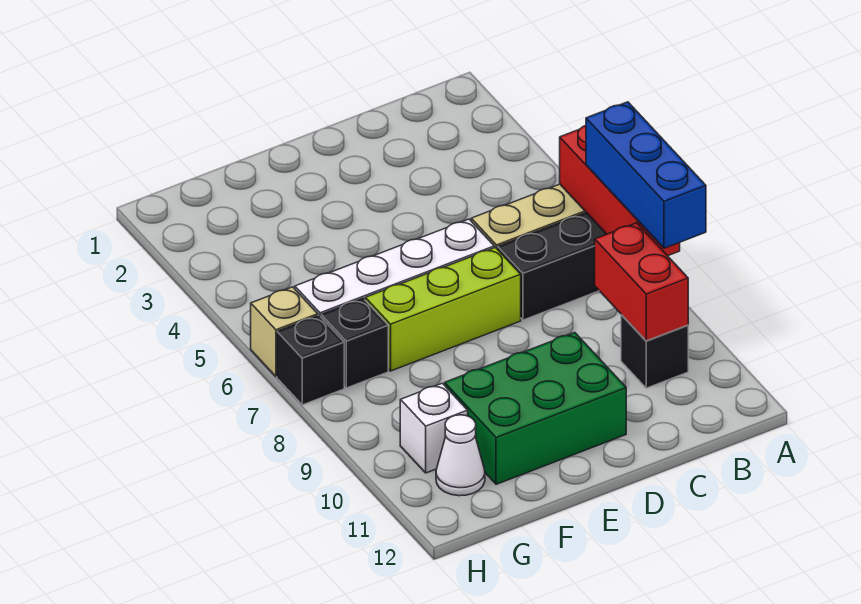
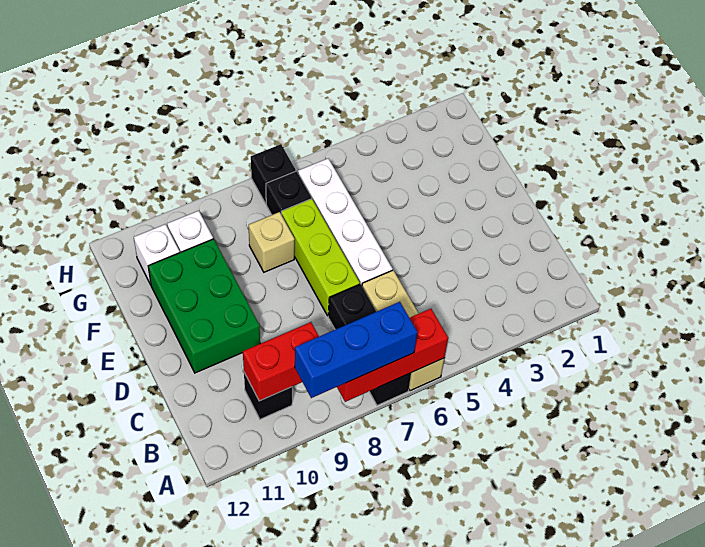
white cone G11 level 1 -> white brick G11 level 1
tan brick H6 level 1 -> tan brick F8 level 1

